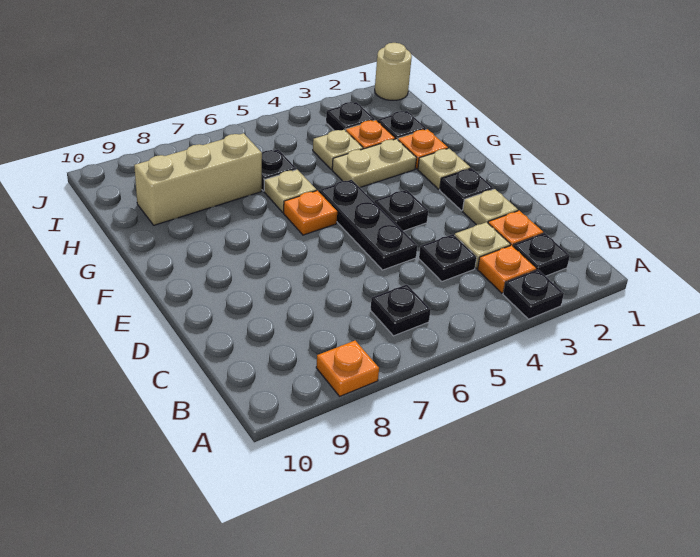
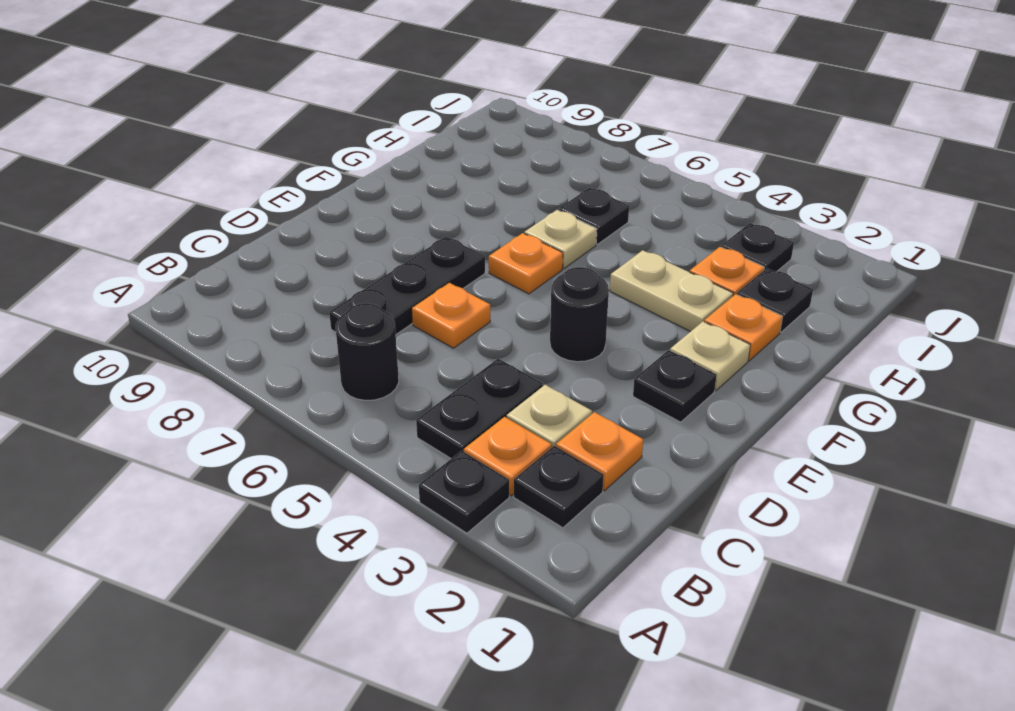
orange plate A8 level 1 -> orange plate D6 level 1
black plate B6 level 1 -> black round brick B6 level 1
black plate C4 level 1 -> black plate B4:C4 level 1
tan plate D2 level 1 -> none
black plate D5:F5 level 1 -> black plate C7:E7 level 1
black plate E4 level 1 -> black round brick E4 level 1
tan plate H4 level 1 -> none
tan brick H7:H9 level 1 -> none
tan round brick J1 level 1 -> none

